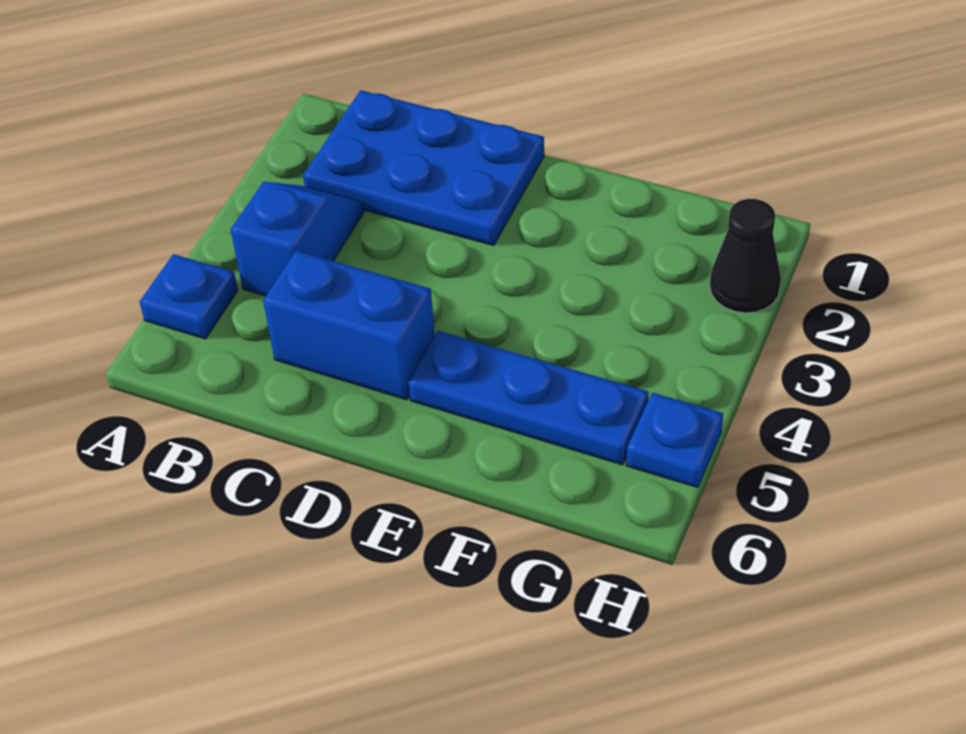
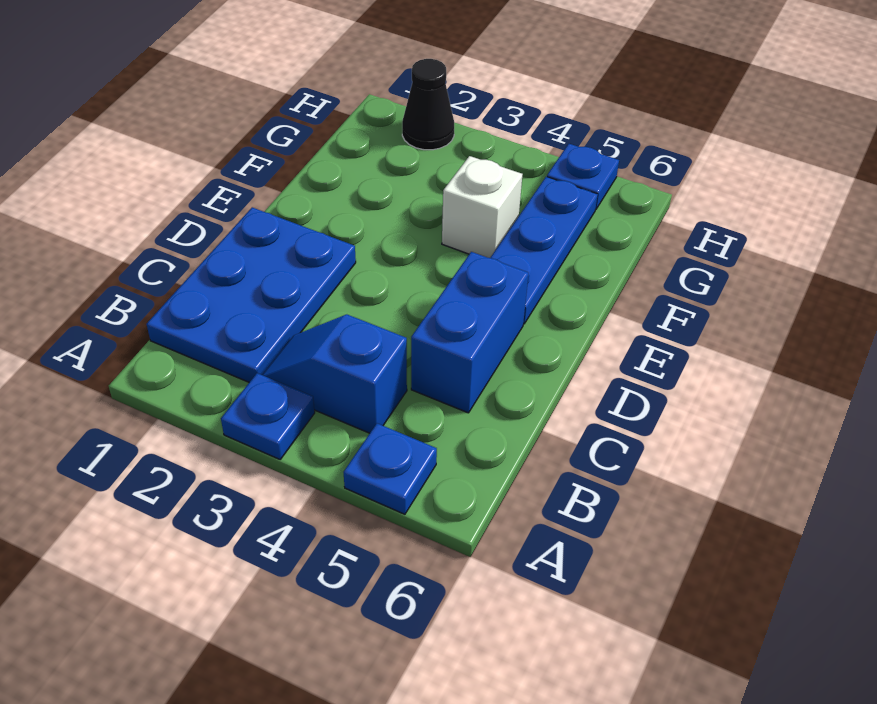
none -> blue plate A3 level 1
none -> white brick F4 level 1

